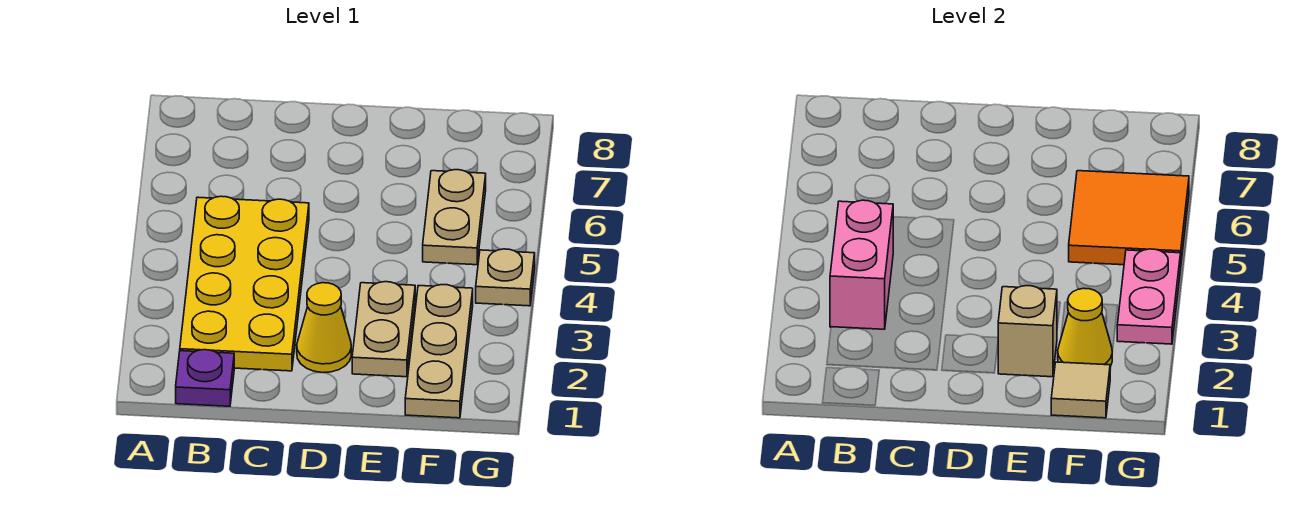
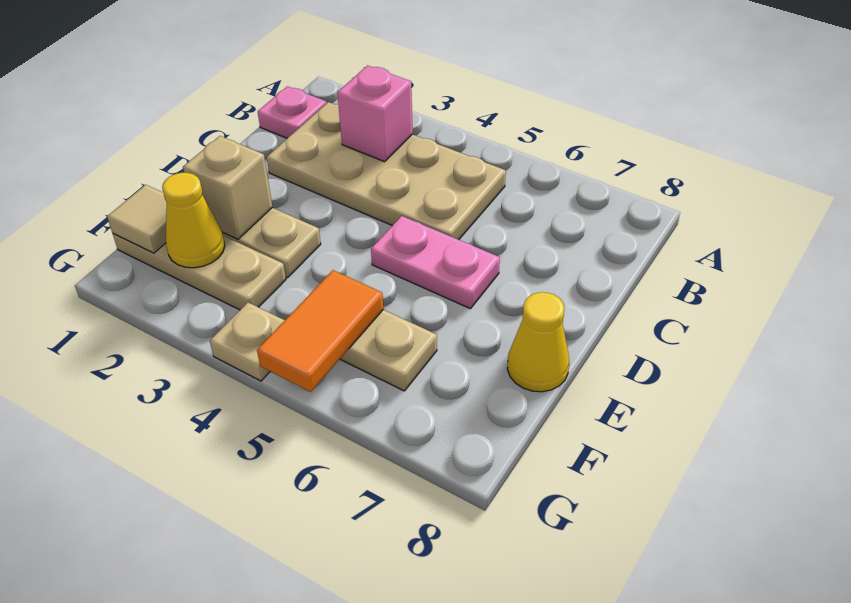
purple plate B1 level 1 -> pink plate B1 level 1
yellow plate B2:C5 level 1 -> tan plate B2:C5 level 1
pink brick B3:B4 level 2 -> pink brick B3 level 2
yellow cone D2 level 1 -> yellow cone E8 level 1
orange tile F5:G6 level 2 -> orange tile F5:G5 level 2
pink plate G3:G4 level 2 -> pink plate D5:D6 level 1

